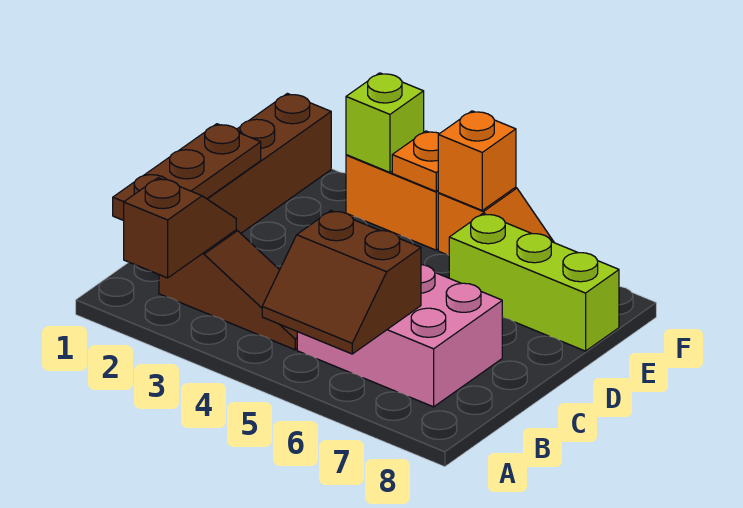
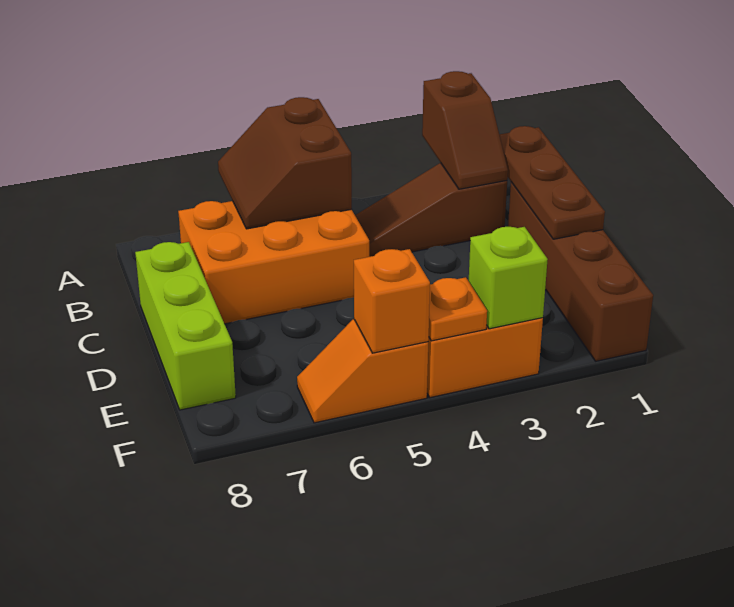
brown slope A5:B6 level 2 top B -> brown slope A5:B6 level 2 top 5
pink brick B5:C7 level 1 -> orange brick B5:C7 level 1
lime brick E6:E8 level 1 -> lime brick C8:E8 level 1

